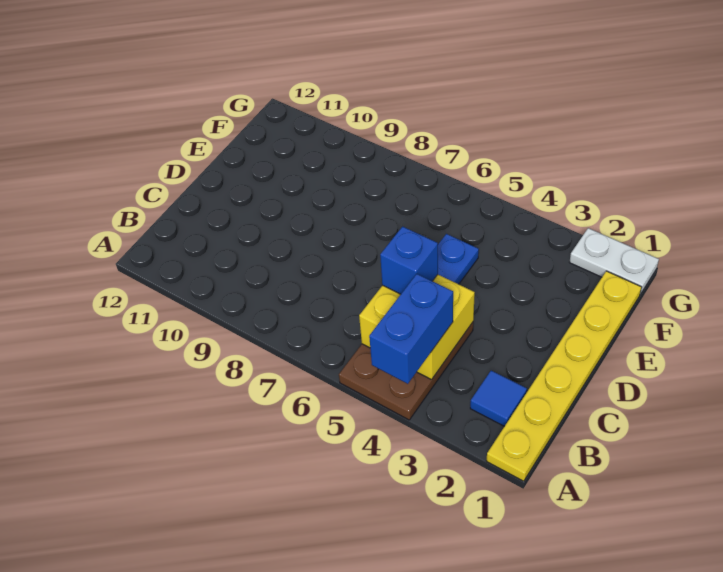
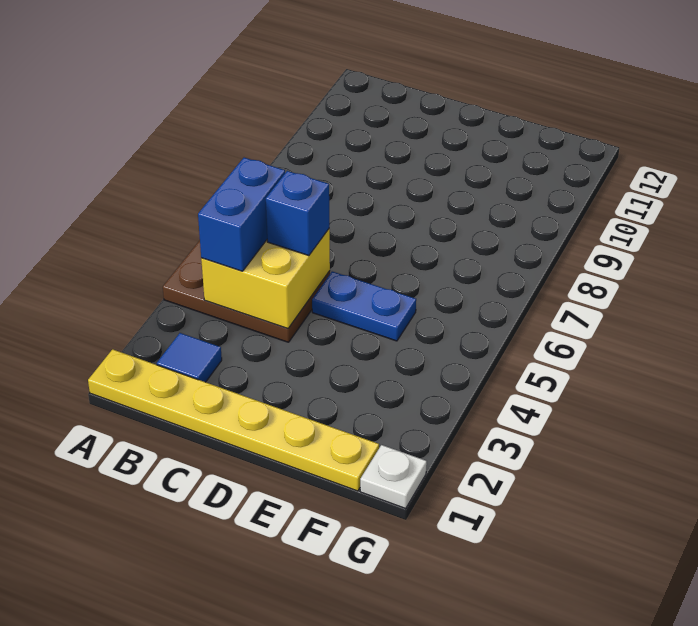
blue brick A4:B4 level 3 -> blue brick B4:B5 level 3
white plate G1:G2 level 1 -> white plate G1 level 1

